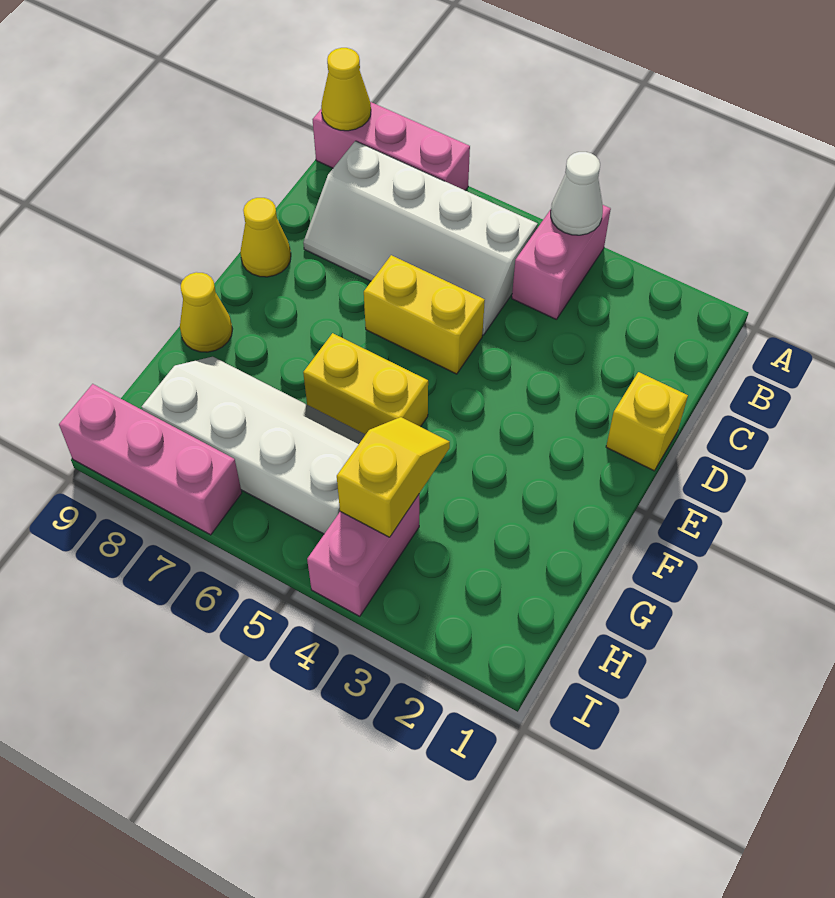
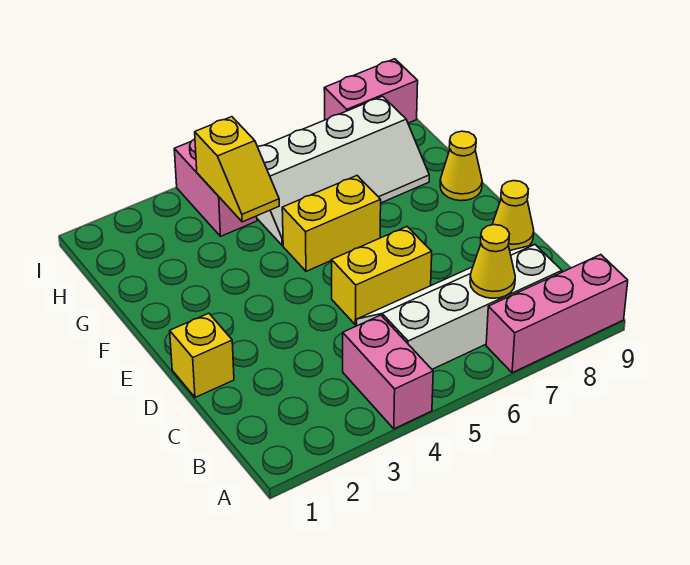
white cone A4 level 2 -> none
yellow cone A9 level 2 -> yellow cone B7 level 2
pink brick I7:I9 level 1 -> pink brick I8:I9 level 1

